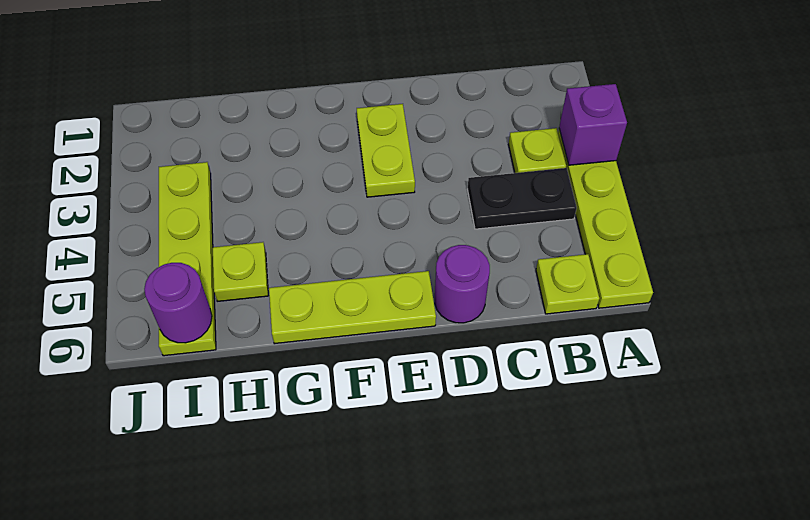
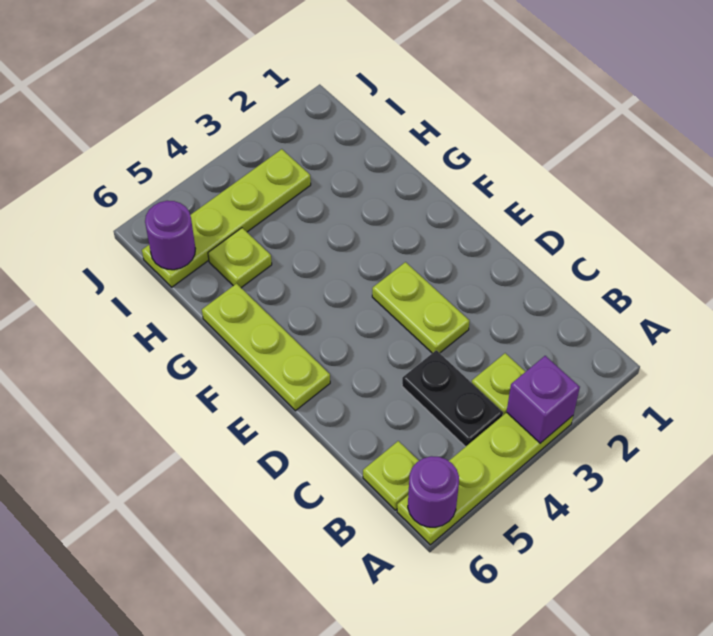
purple round brick D6 level 1 -> purple round brick A6 level 2
lime plate E2:E3 level 1 -> lime plate D3:E3 level 1

